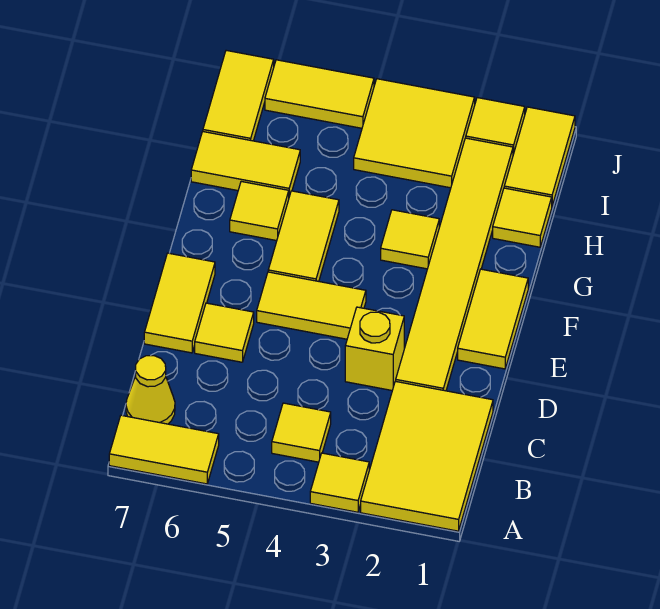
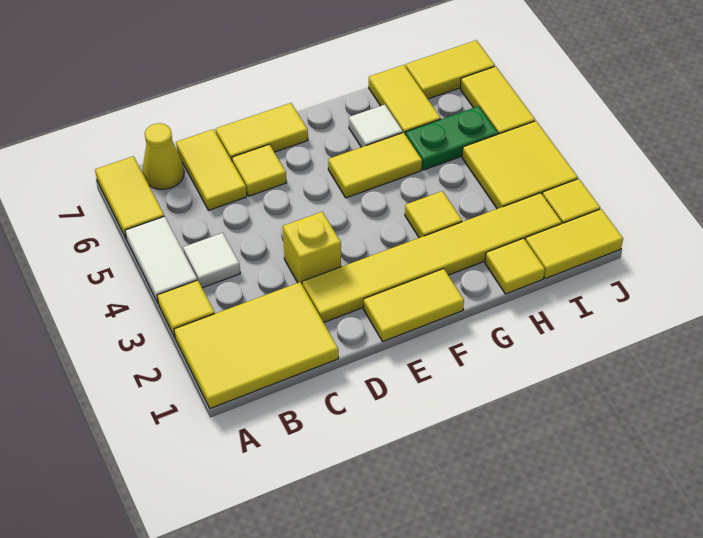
none -> white tile A4:A5 level 1
yellow tile B4 level 1 -> white tile B4 level 1
yellow tile E4:E5 level 1 -> yellow tile C6:C7 level 1
yellow tile G6 level 1 -> white tile G6 level 1
none -> green plate H5:I5 level 1

